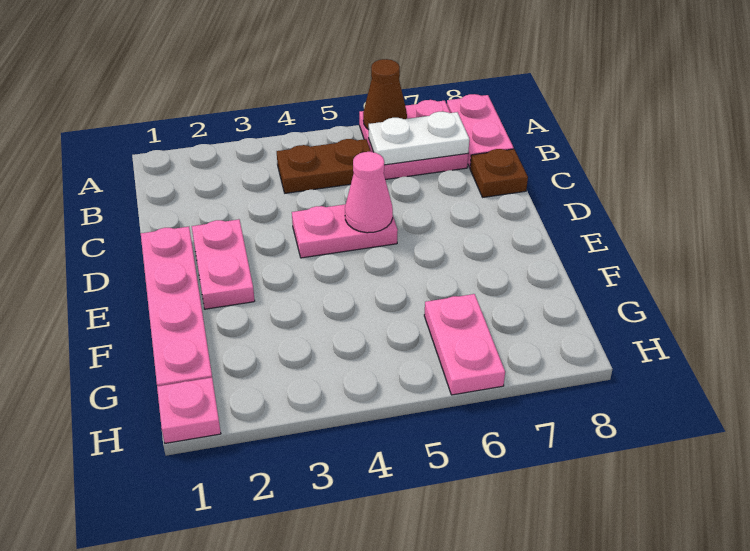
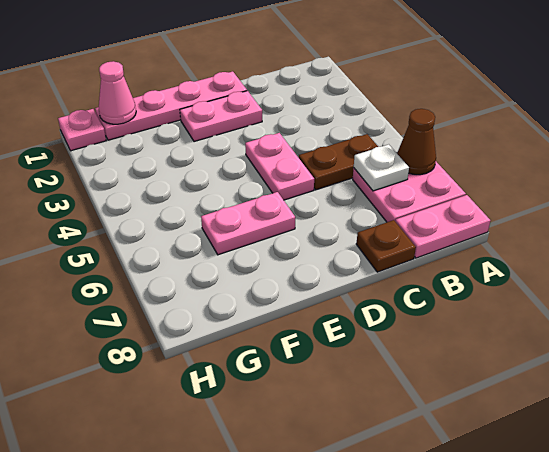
brown plate B4:B5 level 1 -> brown plate B5:C5 level 1
white plate B6:B7 level 2 -> white plate B6 level 2
pink cone D5 level 2 -> pink cone G1 level 2
pink plate G6:H6 level 1 -> pink plate E6:F6 level 1

